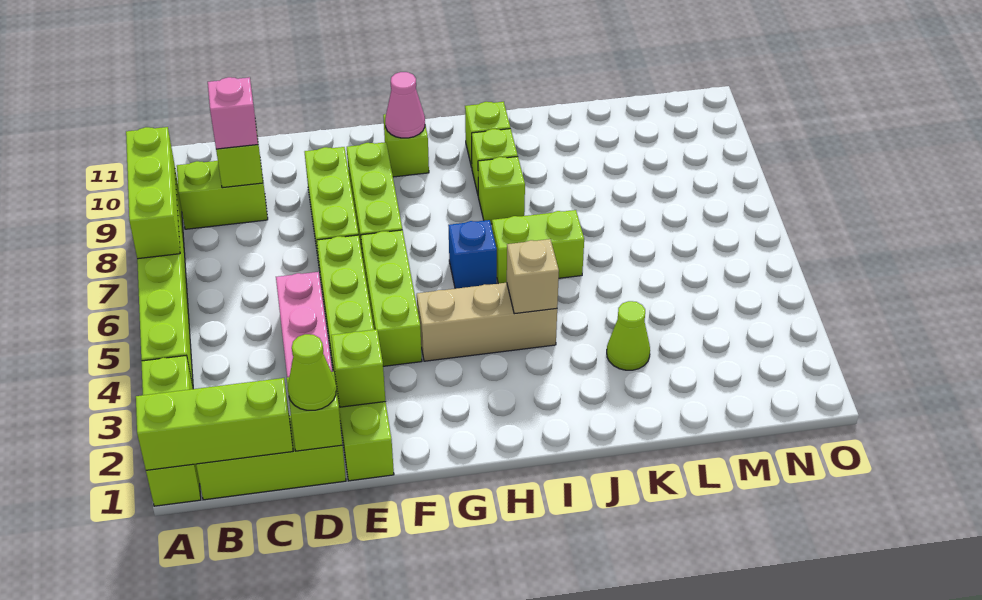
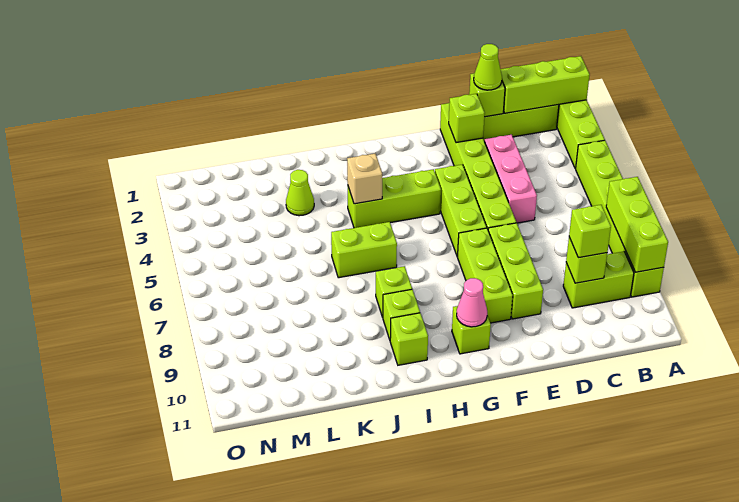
pink brick C9 level 3 -> lime brick C9 level 3
tan brick G4:I4 level 1 -> lime brick G4:I4 level 1
blue brick H6 level 1 -> none

